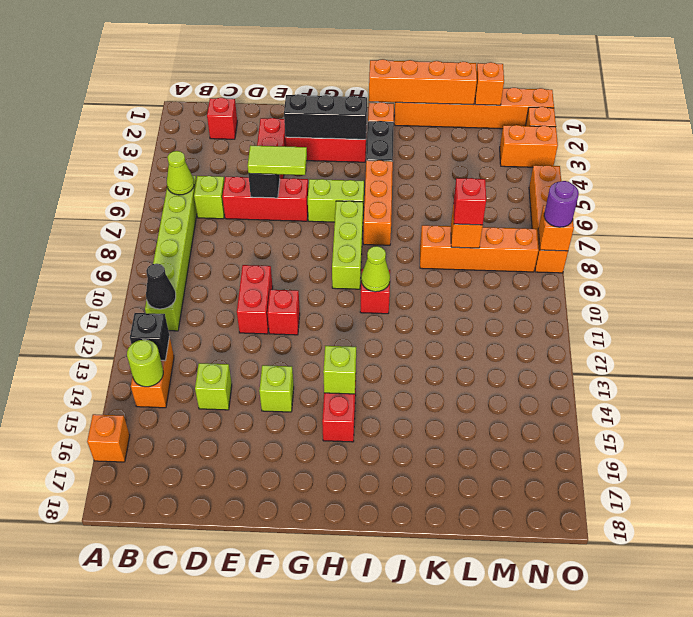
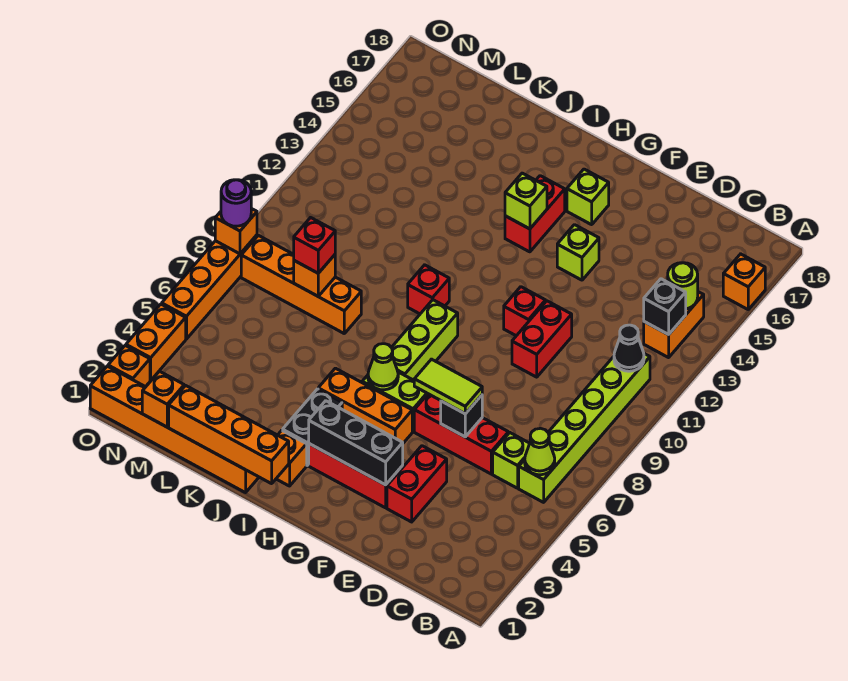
red brick C2 level 1 -> none
lime brick D14 level 1 -> lime brick G16 level 1
orange brick I5:I7 level 1 -> orange brick G5:I5 level 1
lime cone I10 level 2 -> lime cone H6 level 2
orange brick N3:O3 level 1 -> orange brick O3:O4 level 1

